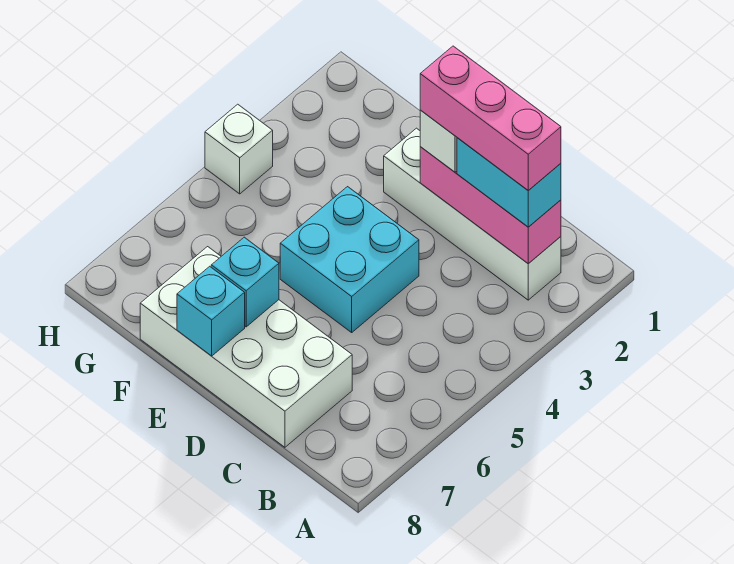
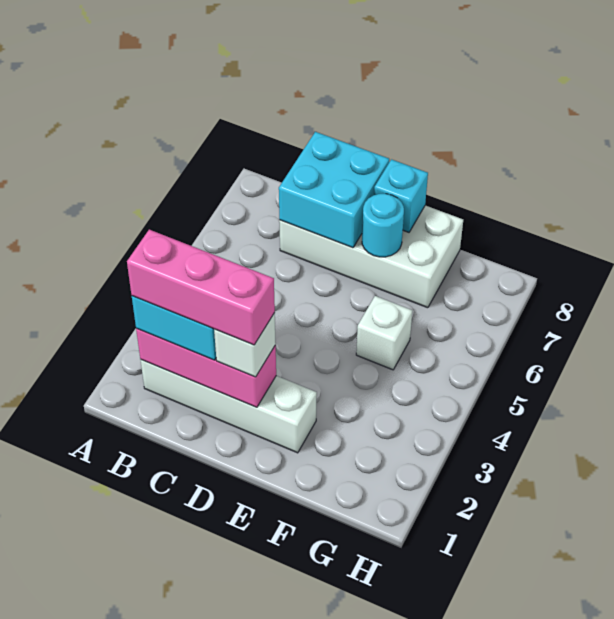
cyan brick D4:E5 level 1 -> cyan brick C7:D8 level 2
cyan brick E7 level 2 -> cyan round brick E7 level 2
white brick H4 level 1 -> white brick F5 level 1

